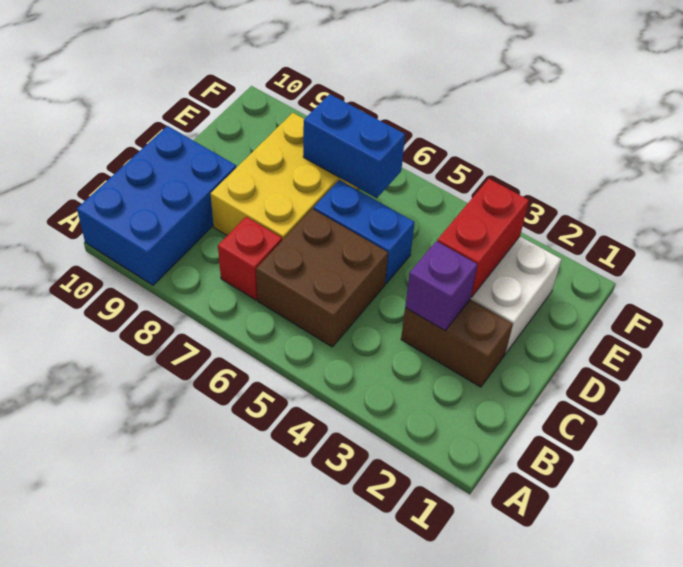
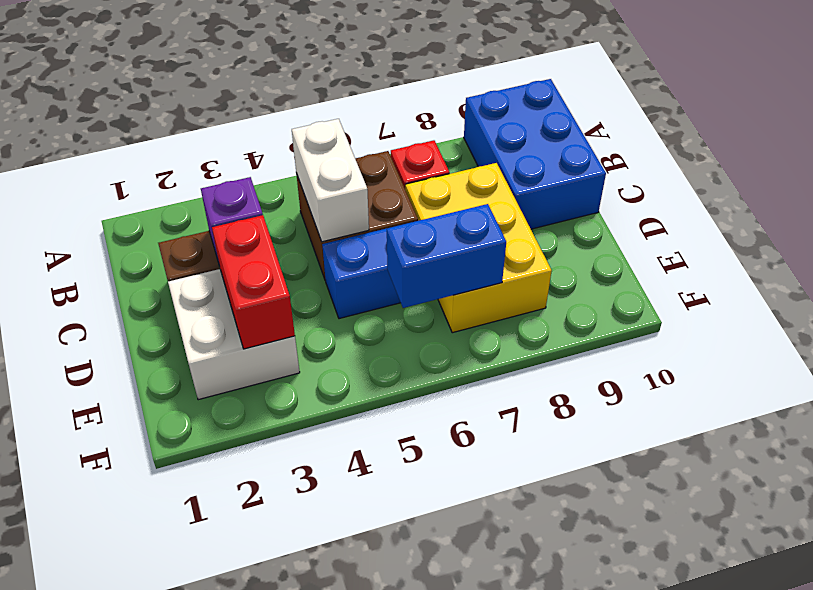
none -> white brick B5:C5 level 2

